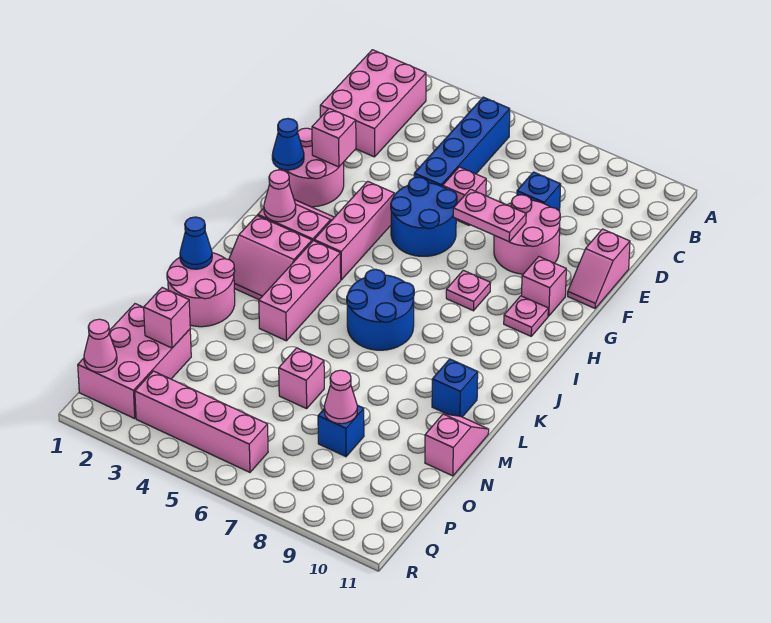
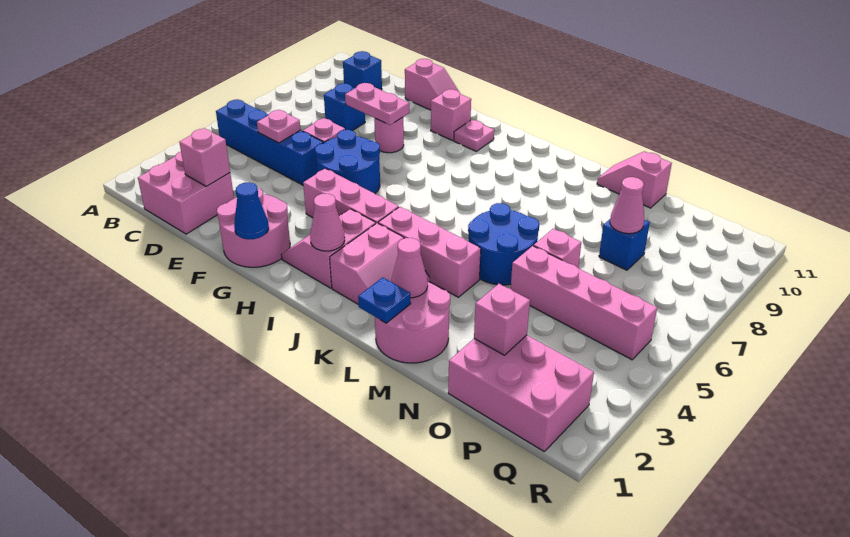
pink brick B1:D2 level 1 -> pink brick C1:D2 level 1
pink round brick E8:F9 level 1 -> pink round brick F8 level 1
pink brick F2 level 2 -> pink brick D2 level 2
pink plate F7:F8 level 2 -> pink plate E8:F8 level 2
pink plate H8 level 1 -> pink plate D5 level 2
blue round brick J6:K7 level 1 -> blue round brick L5:M6 level 1
blue cone L1 level 2 -> blue plate L1 level 2
blue brick L10 level 1 -> blue brick C10 level 1
pink cone Q1 level 2 -> pink cone L2 level 2
pink brick Q3:Q6 level 1 -> pink brick N5:Q5 level 1

